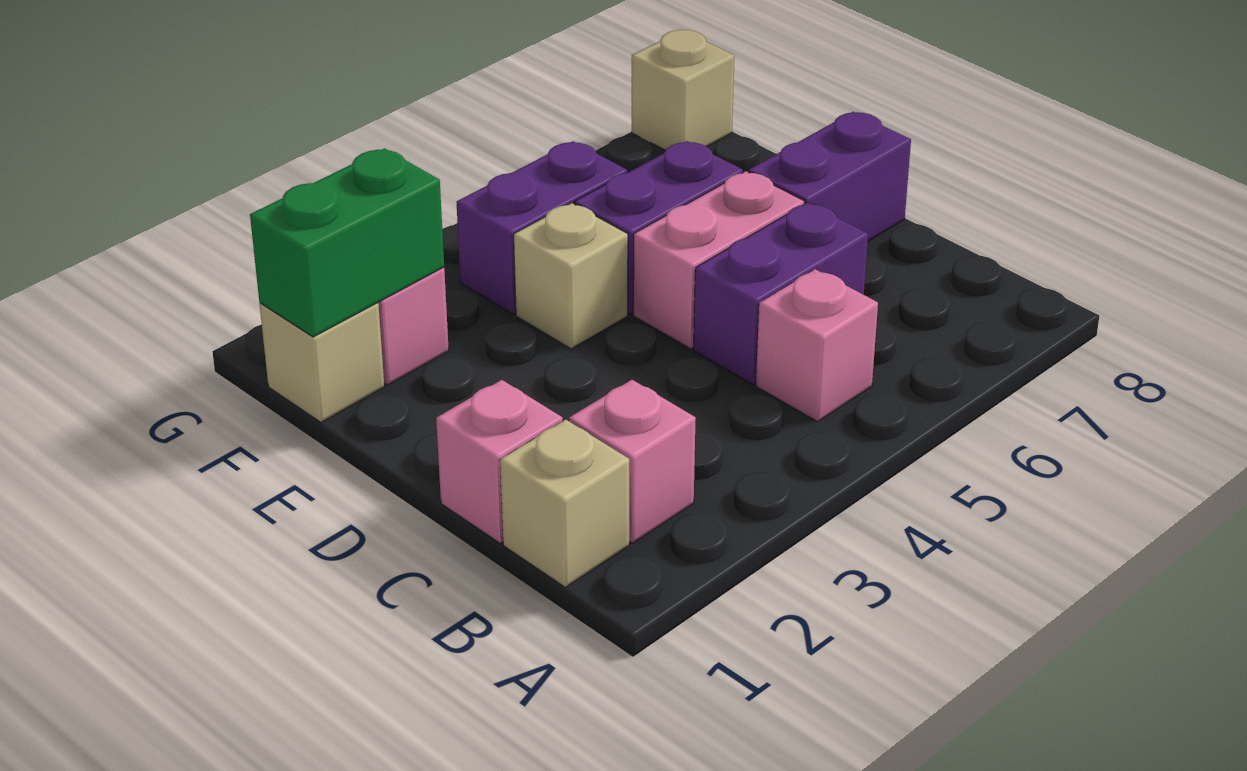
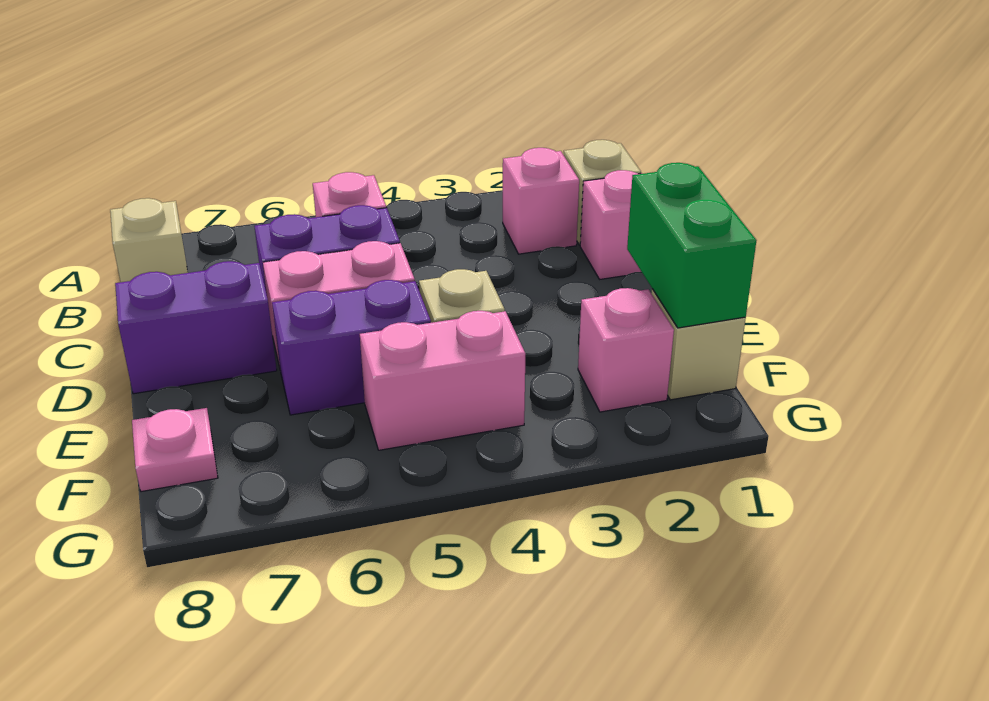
green brick F1:F2 level 2 -> green brick E1:F1 level 2
purple brick F4:F5 level 1 -> pink brick F4:F5 level 1
none -> pink plate F8 level 1
tan brick G8 level 1 -> tan brick B8 level 1

